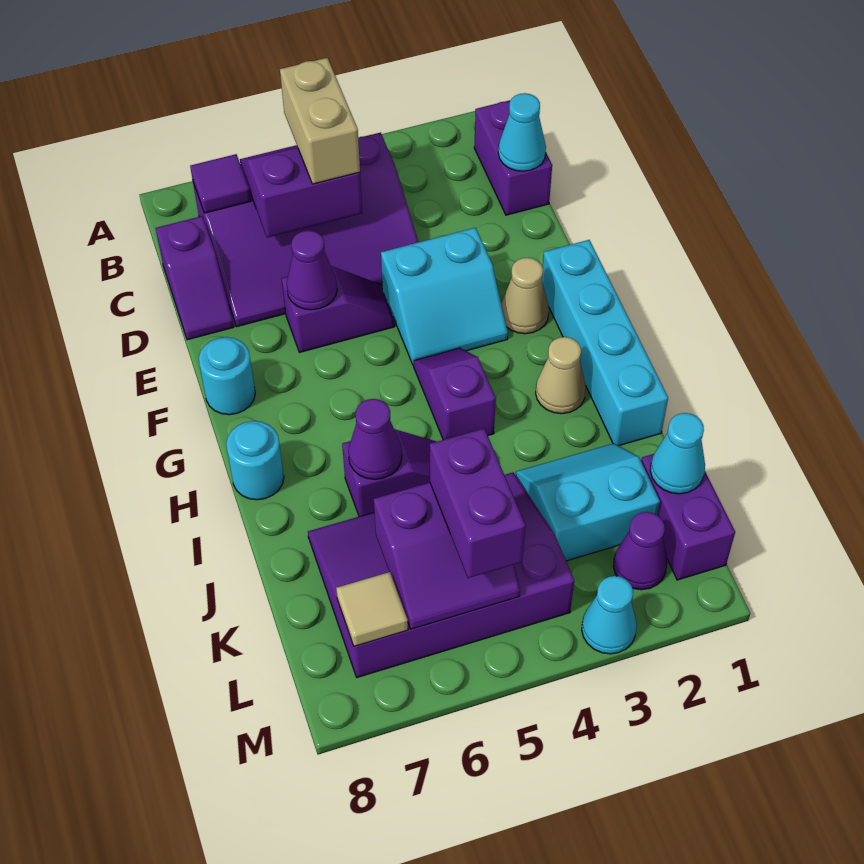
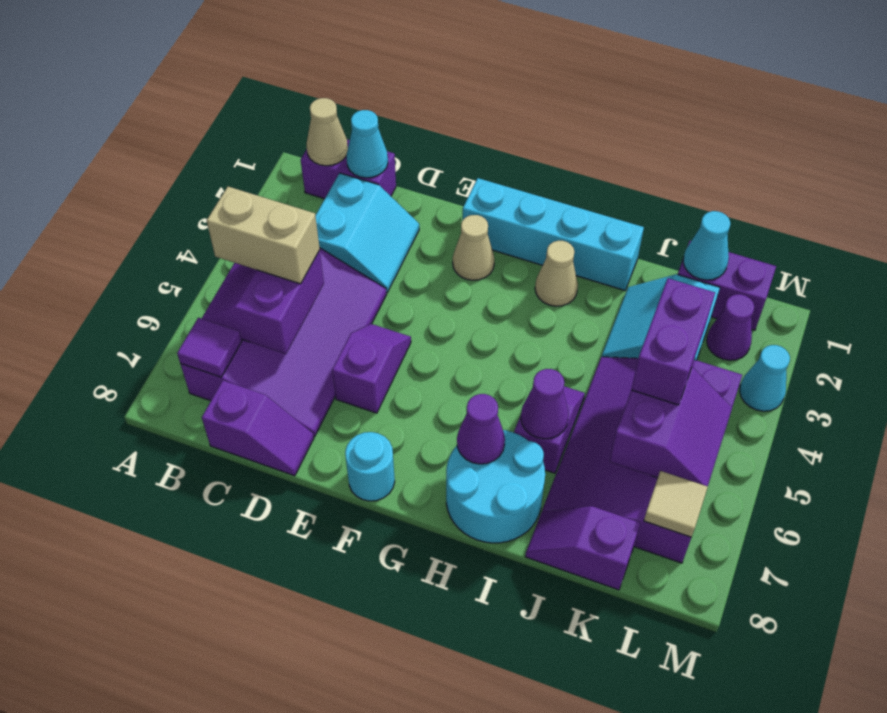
none -> tan cone B1 level 2
cyan slope E3:F4 level 1 top E -> cyan slope C2:D3 level 1 top C
purple cone E6 level 2 -> purple cone H7 level 2
purple slope G4:H4 level 1 top H -> purple slope J8:K8 level 1 top K
cyan round brick H8 level 1 -> cyan round brick H7:I8 level 1
purple brick K5:L5 level 3 -> purple brick K4:K5 level 3

